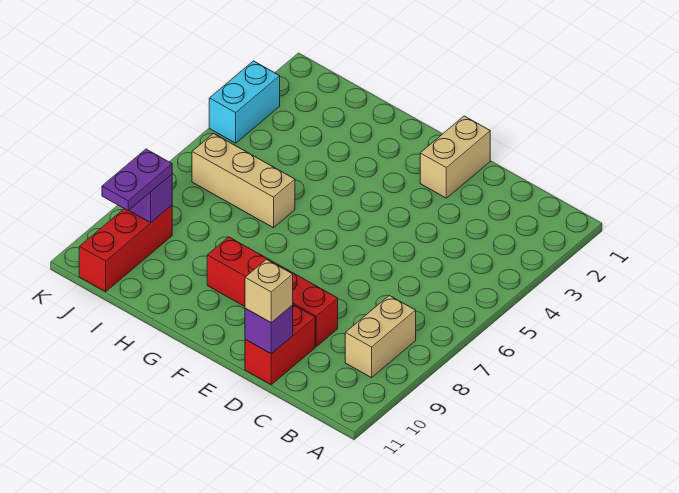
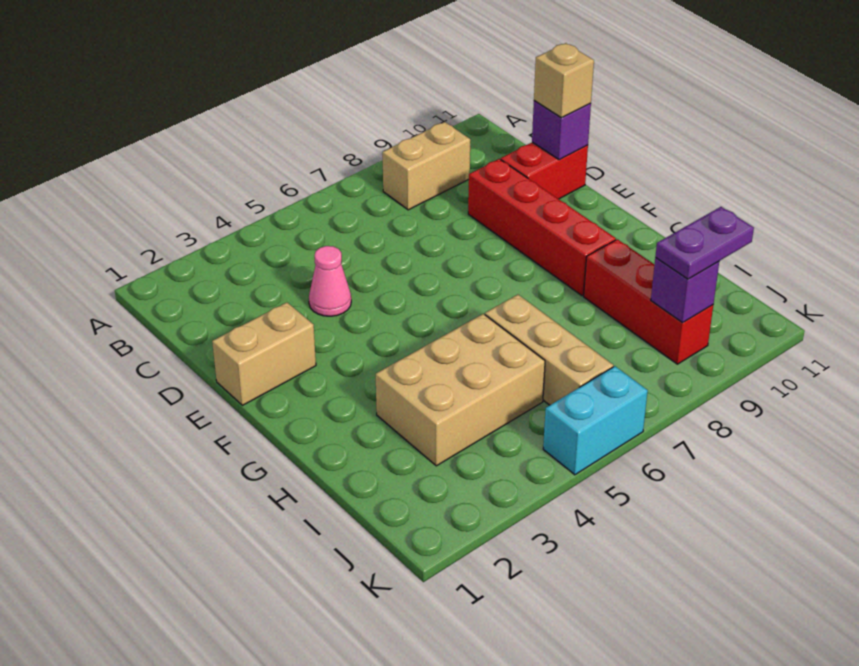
none -> pink cone D4 level 1
none -> tan brick H3:I5 level 1
red brick J9:J11 level 1 -> red brick H9:J9 level 1
cyan brick K3:K4 level 1 -> cyan brick K5:K6 level 1

